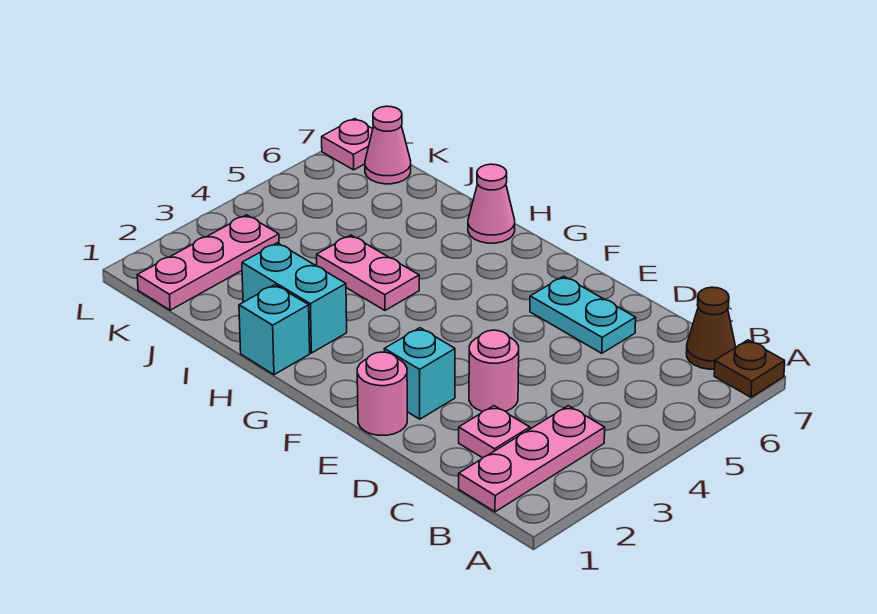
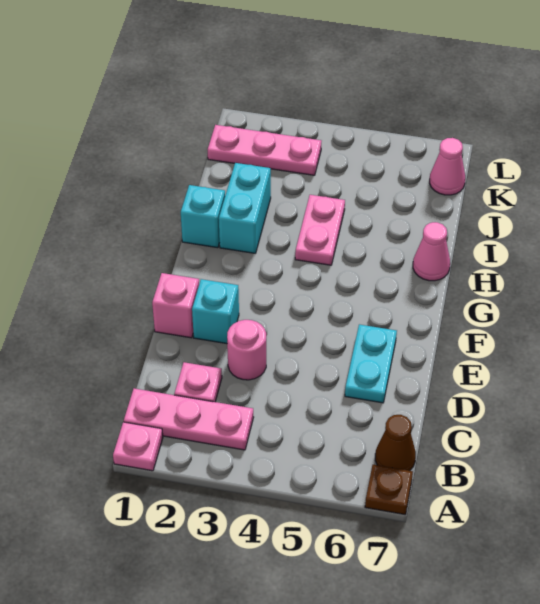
pink round brick E1 level 1 -> pink brick E1 level 1
pink plate L7 level 1 -> pink plate A1 level 1

